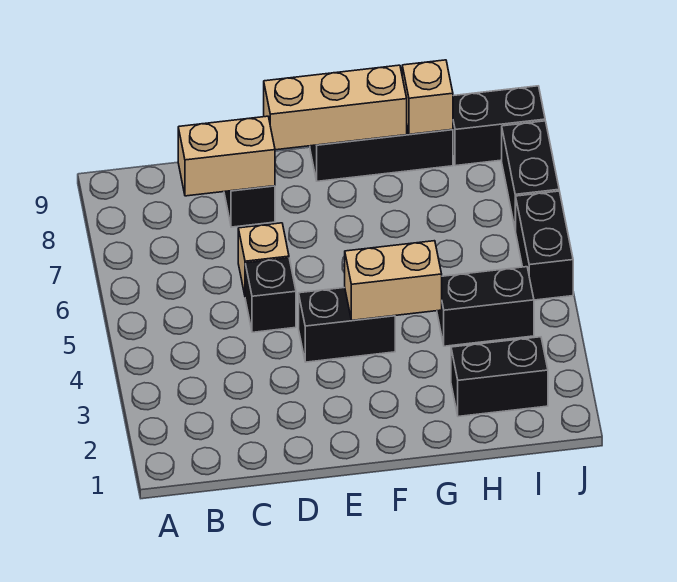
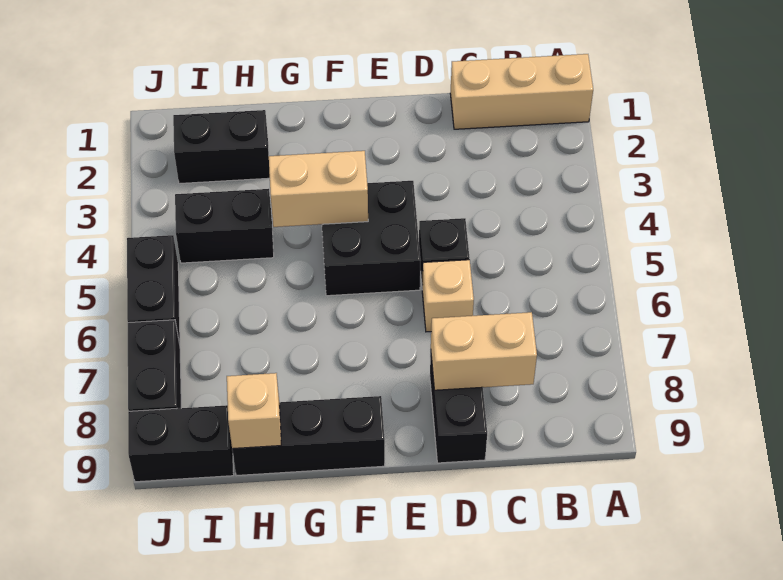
black brick E4:F4 level 1 -> black brick E4:F5 level 1
tan brick E9:G9 level 2 -> tan brick A1:C1 level 1

